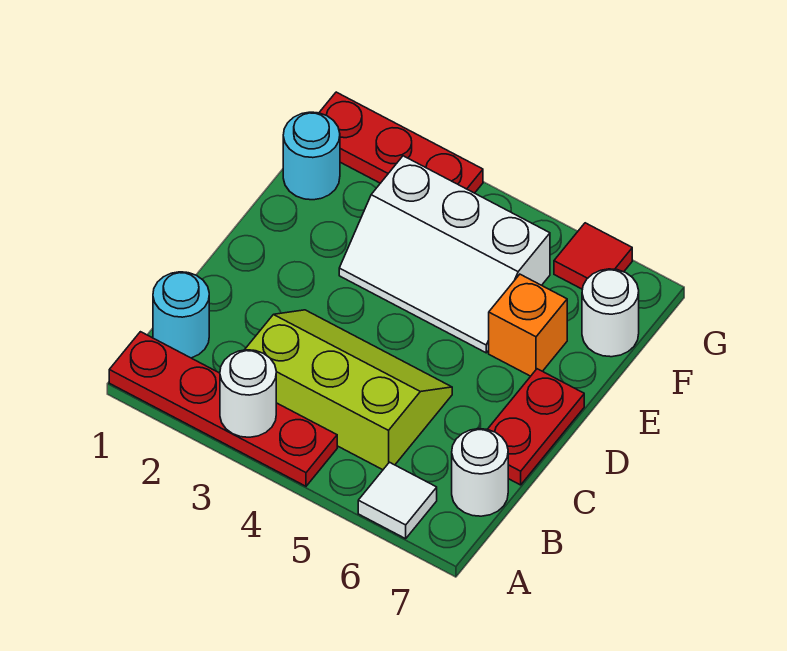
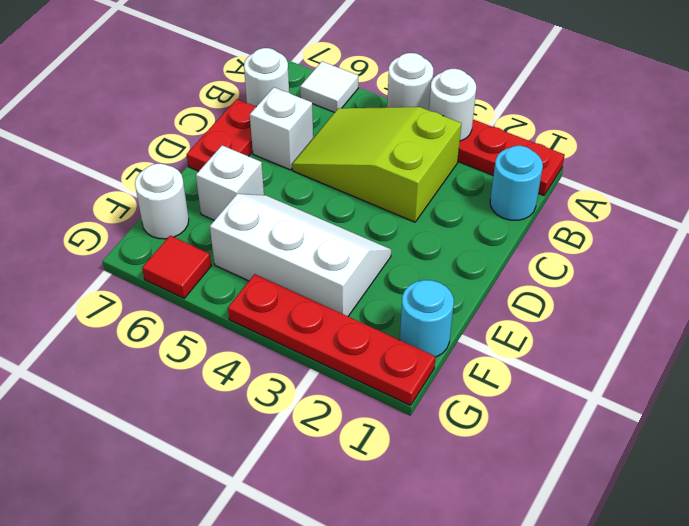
none -> white round brick A4 level 2
lime slope B3:C5 level 1 top B -> lime slope B3:C5 level 1 top 3
none -> white brick C6 level 1
orange brick E6 level 1 -> white brick E6 level 1
red plate G1:G3 level 1 -> red plate G1:G4 level 1

